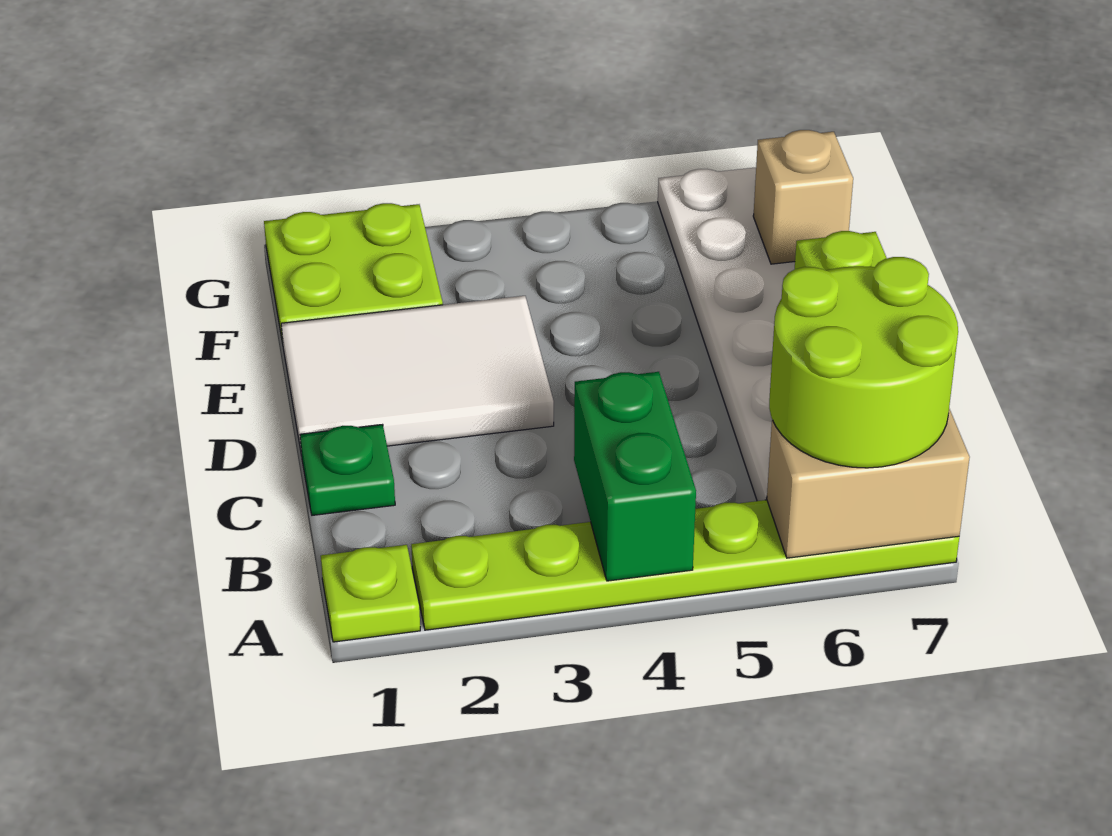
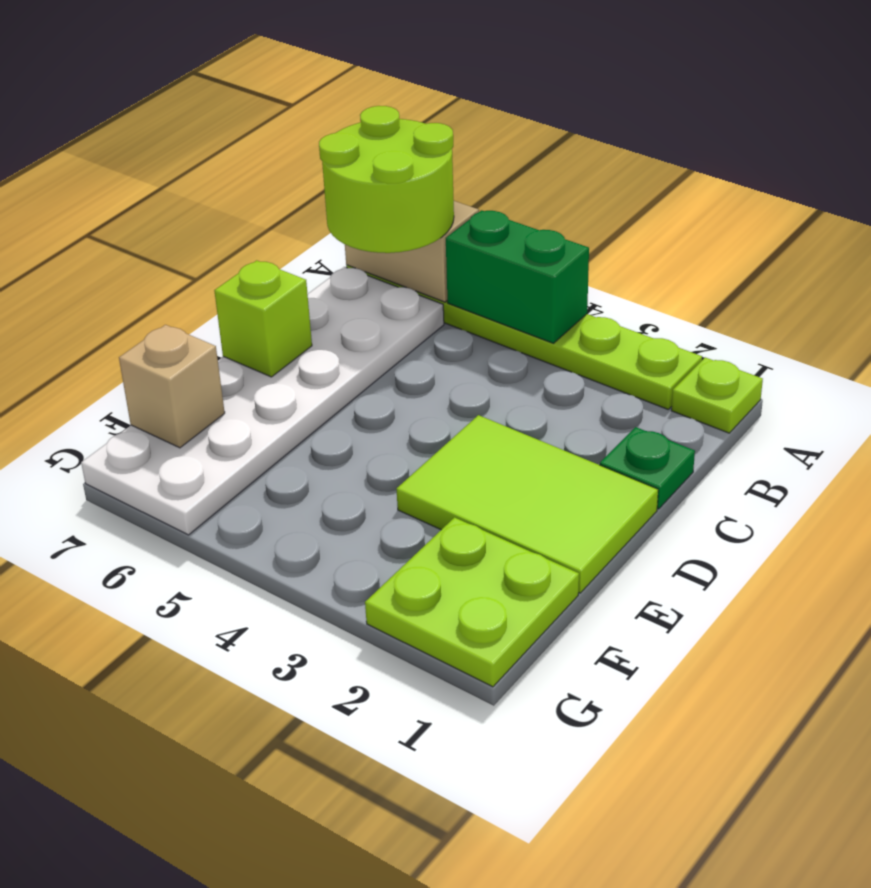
green brick A4:B4 level 2 -> green brick A4:A5 level 2
white tile D1:E3 level 1 -> lime tile D1:E3 level 1

